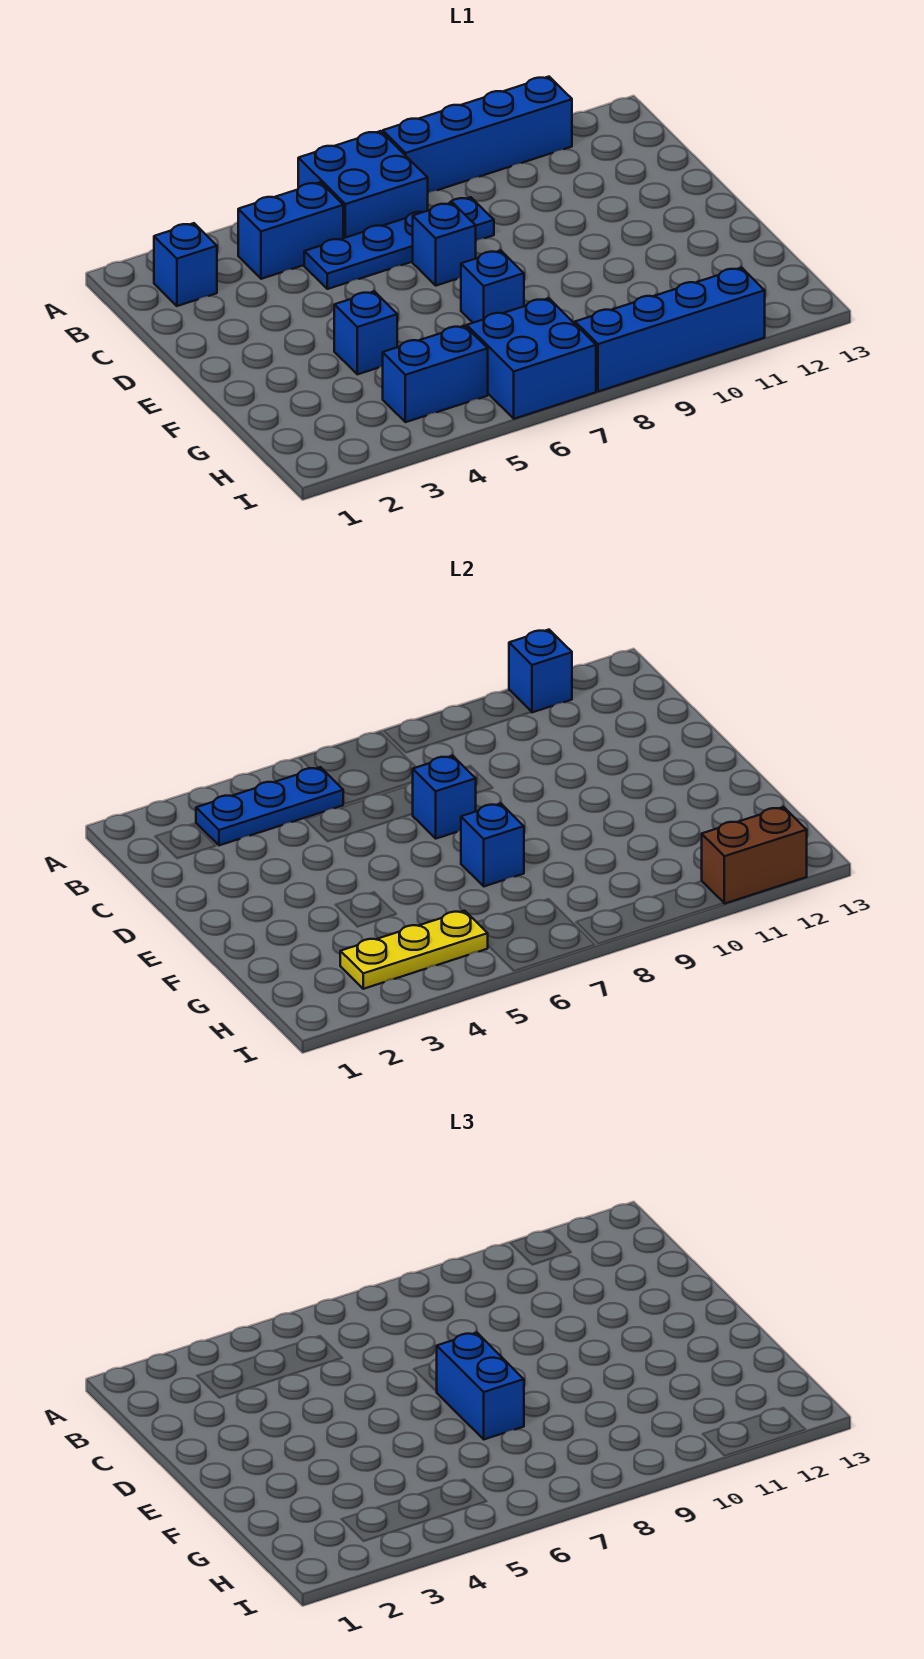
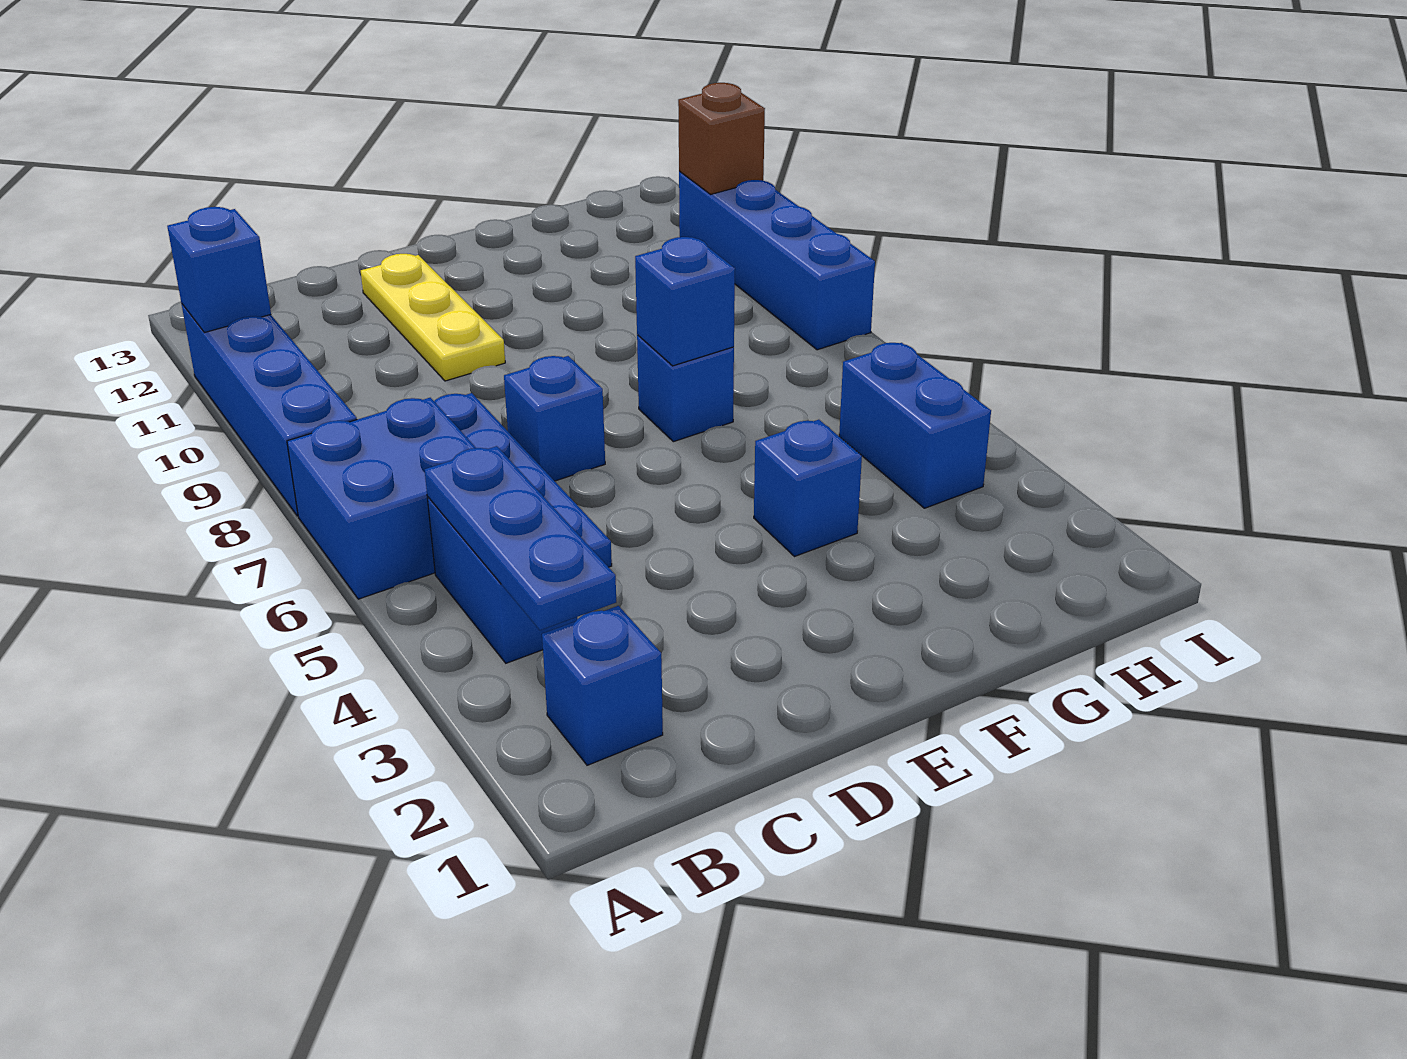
blue brick D7 level 2 -> none
blue brick E7:F7 level 3 -> none
yellow plate H3:H5 level 2 -> yellow plate D10:D12 level 1
blue brick H6:I7 level 1 -> none
brown brick I11:I12 level 2 -> brown brick I11 level 2

